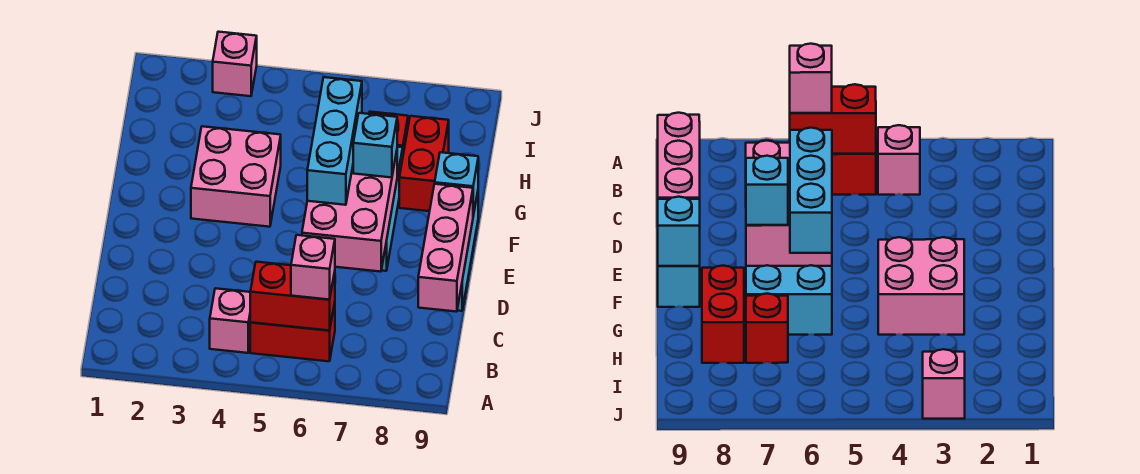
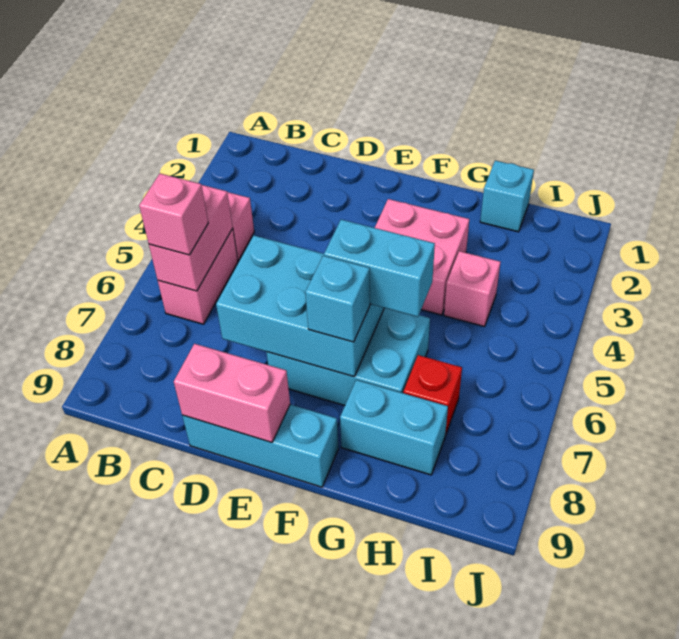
red brick B5:B6 level 1 -> pink brick B5:B6 level 1
red brick B5:B6 level 2 -> pink brick B5:B6 level 2
pink brick C9:E9 level 2 -> pink brick D9:E9 level 2
pink brick D6:F7 level 2 -> cyan brick D6:F7 level 2
cyan brick E6:G6 level 3 -> cyan brick F6:G6 level 3
cyan brick F9 level 2 -> cyan brick H1 level 1
red brick G8:H8 level 1 -> cyan brick G8:H8 level 1
pink brick J3 level 1 -> pink brick H4 level 1

